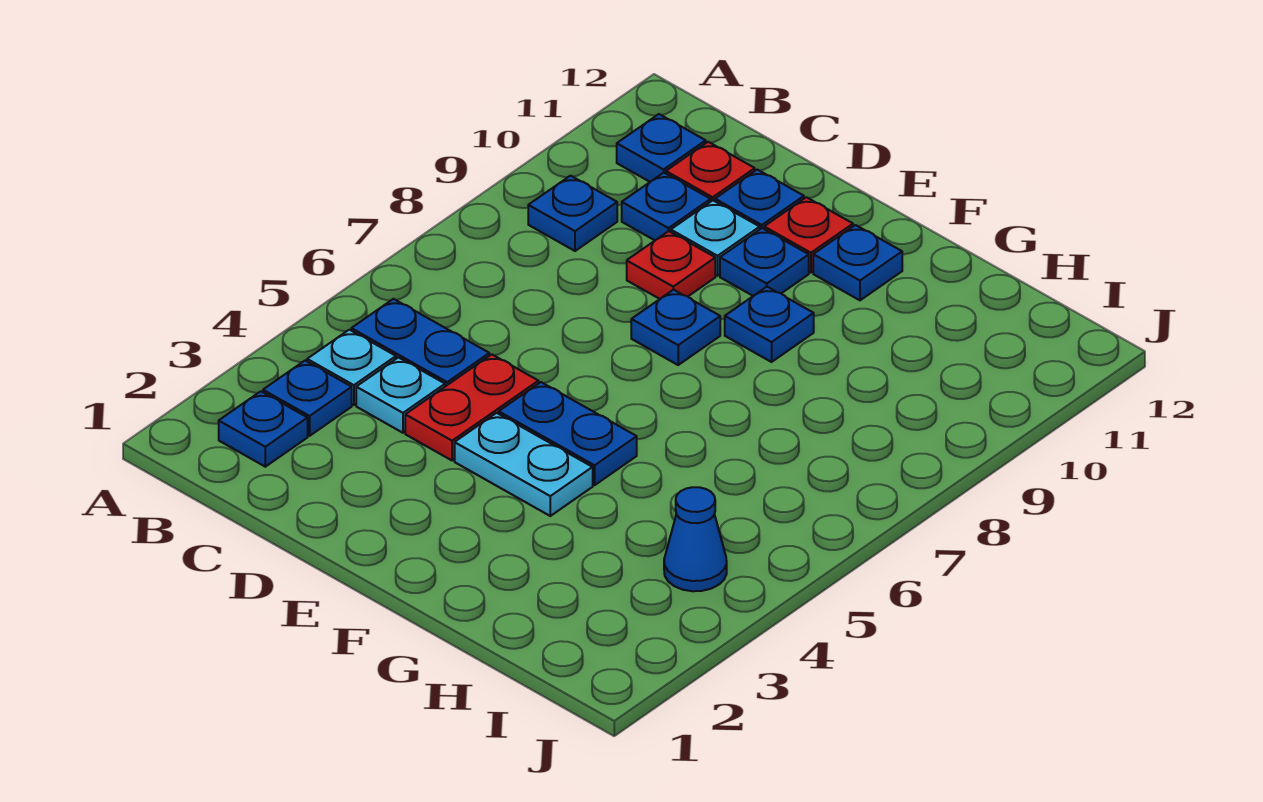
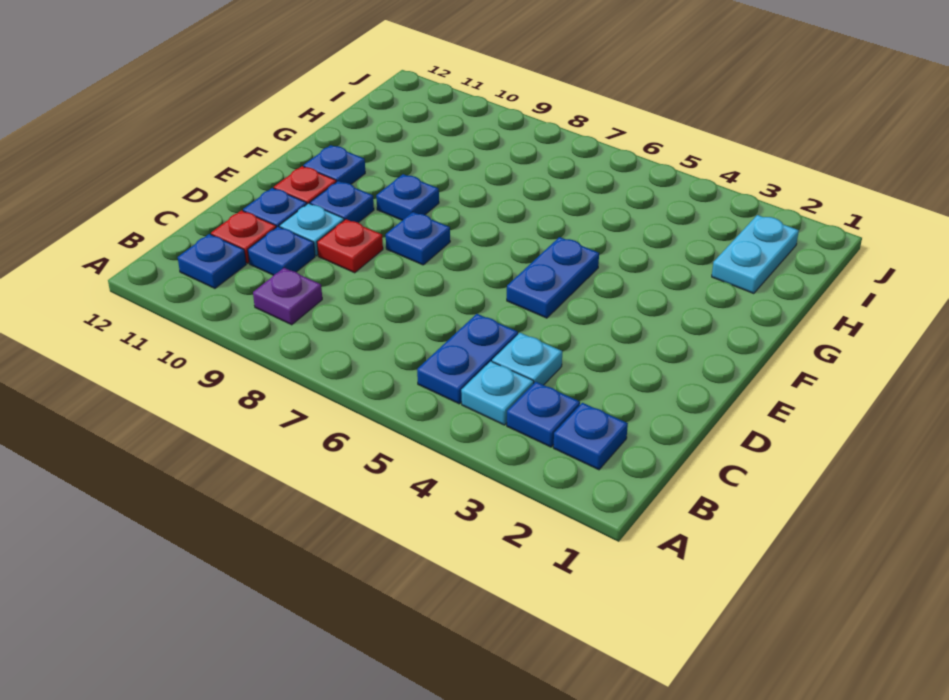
blue plate B9 level 1 -> purple plate B9 level 1
red plate D4:D5 level 1 -> none
cyan plate E4:F4 level 1 -> cyan plate H2:I2 level 1
blue cone I4 level 1 -> none

